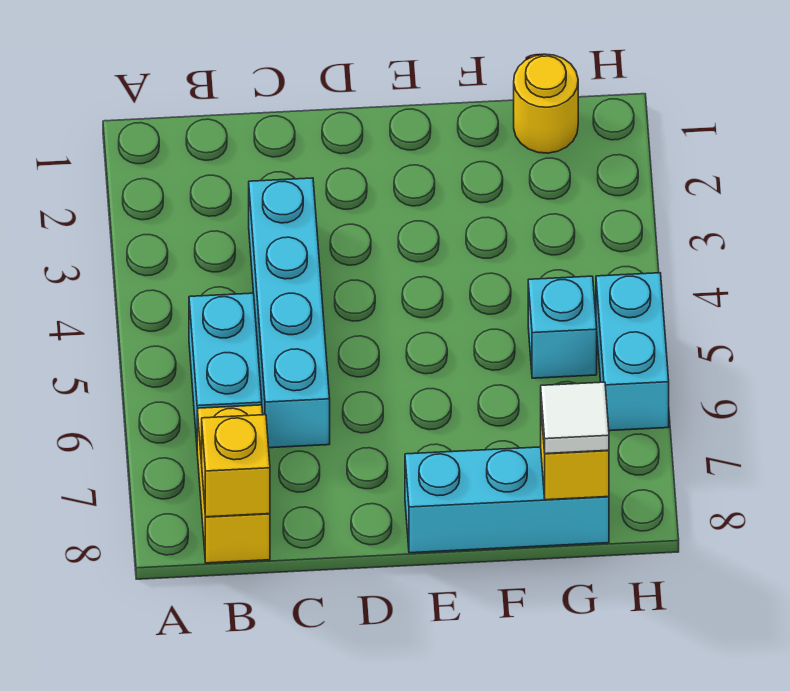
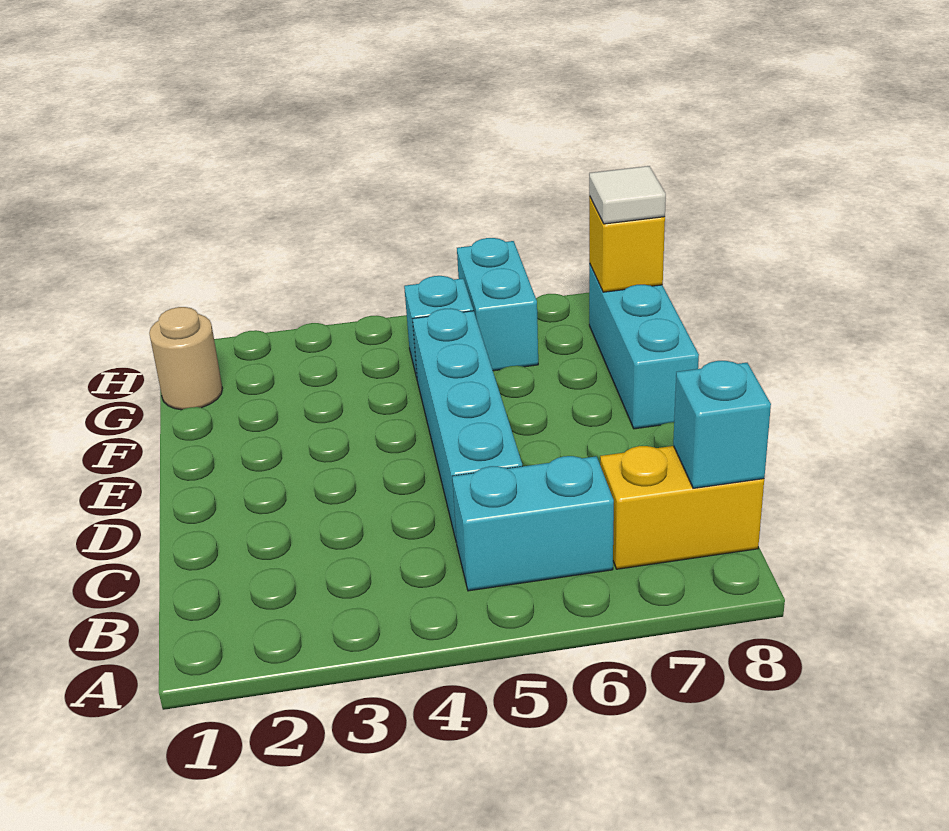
yellow brick B8 level 2 -> cyan brick B8 level 2
cyan brick C3:C6 level 1 -> cyan brick C5:F5 level 1
yellow round brick G1 level 1 -> tan round brick G1 level 1
cyan brick H5:H6 level 1 -> cyan brick G6:H6 level 1

